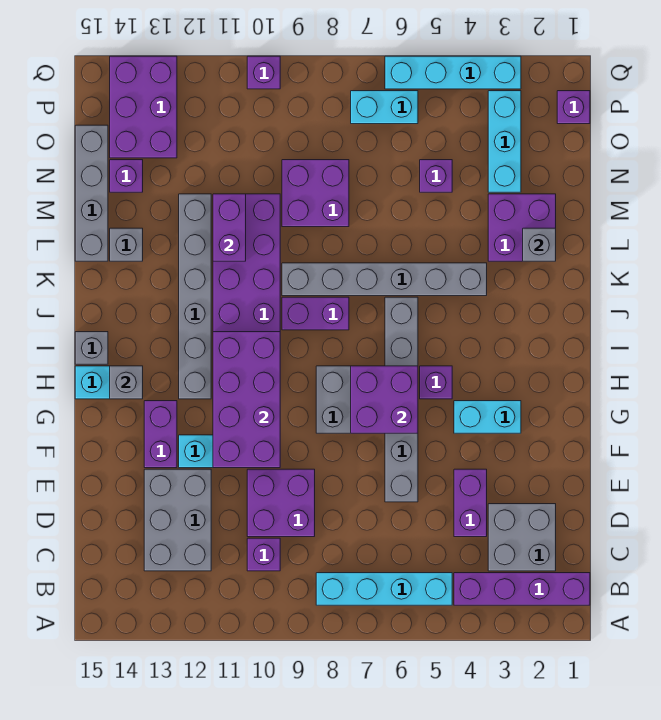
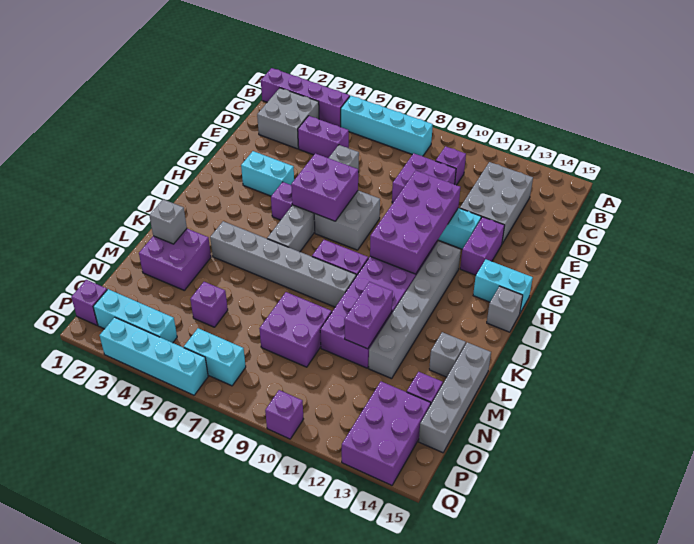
purple brick D4:E4 level 1 -> purple brick D4:D5 level 1
grey brick H14 level 2 -> none
cyan brick N3:P3 level 1 -> cyan brick P2:P4 level 1

